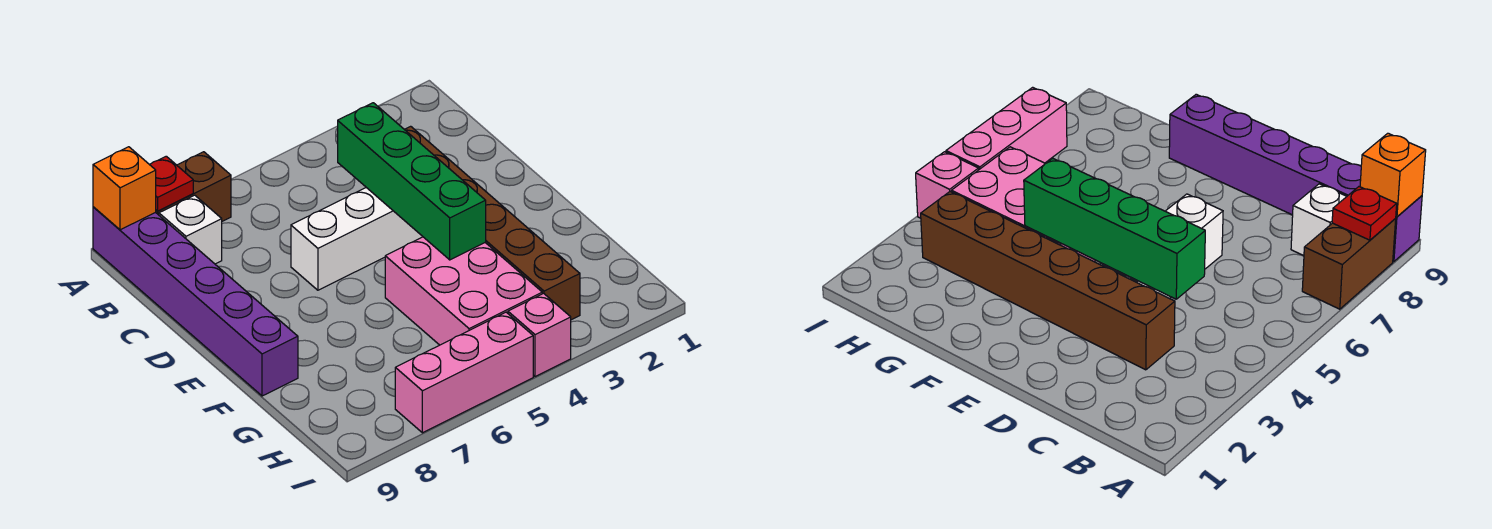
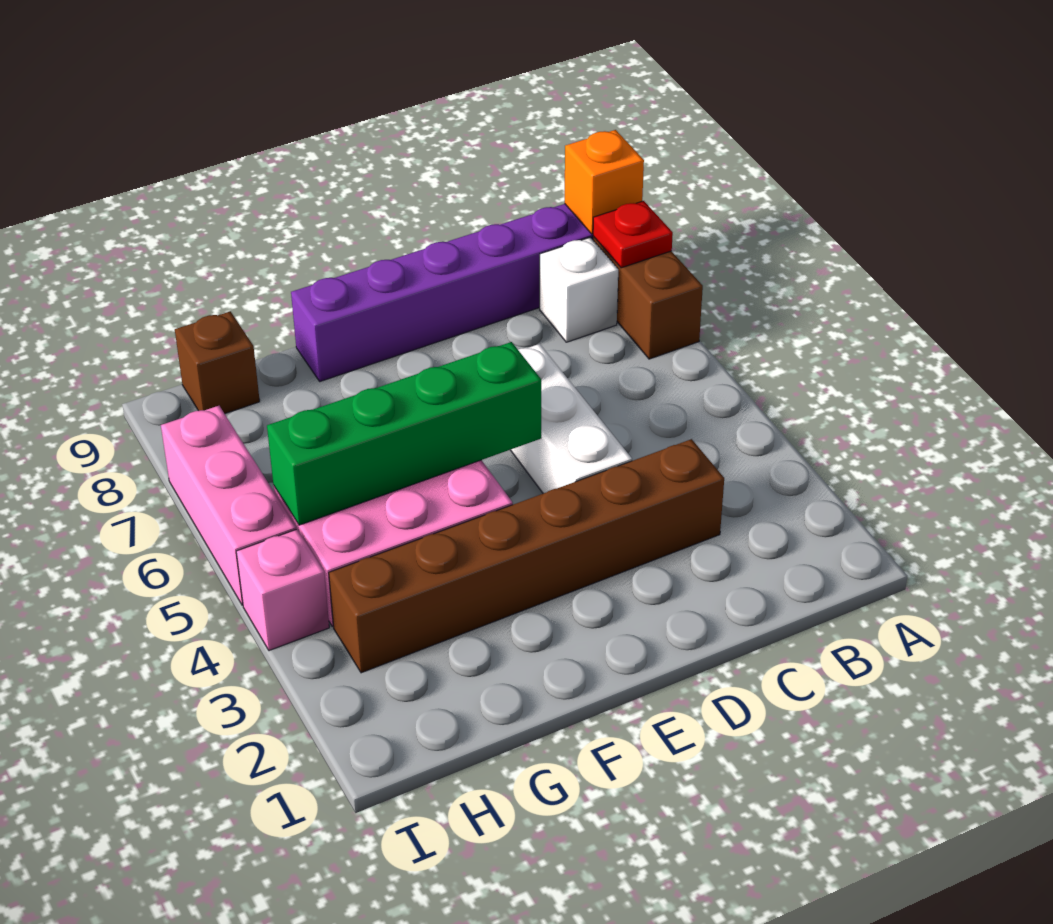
green brick C4:F4 level 2 -> green brick E5:H5 level 2
none -> brown brick H9 level 1

